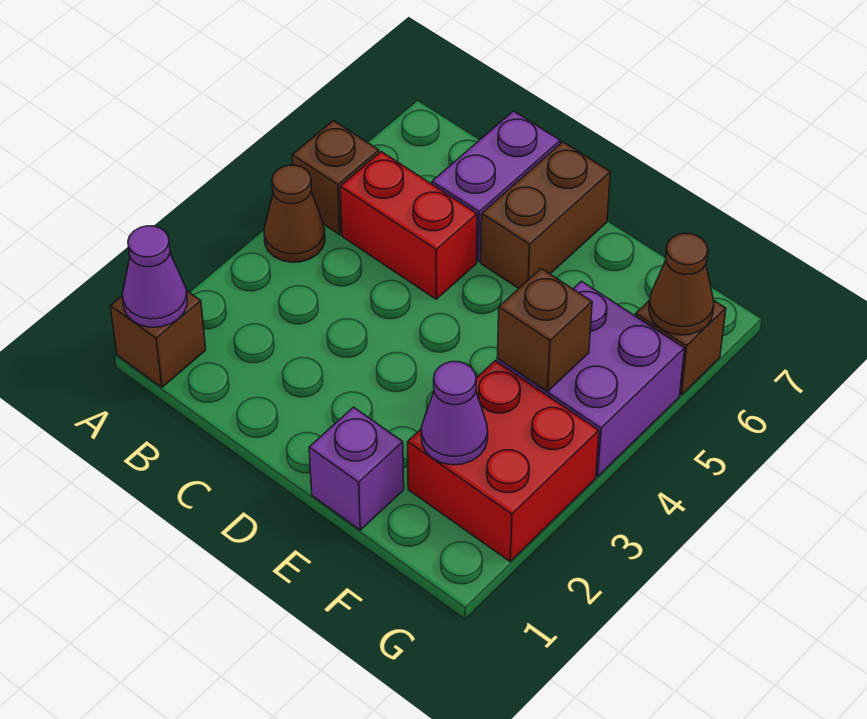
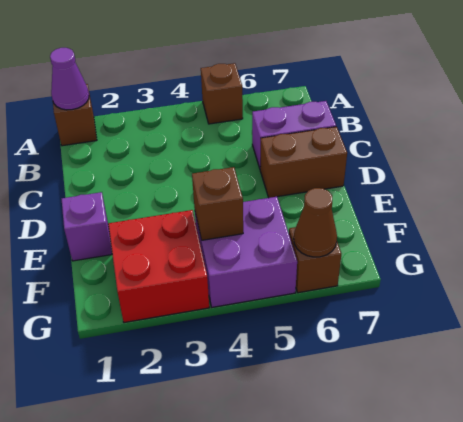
brown cone A4 level 1 -> none
red brick B5:C5 level 1 -> none
purple cone F2 level 2 -> none

